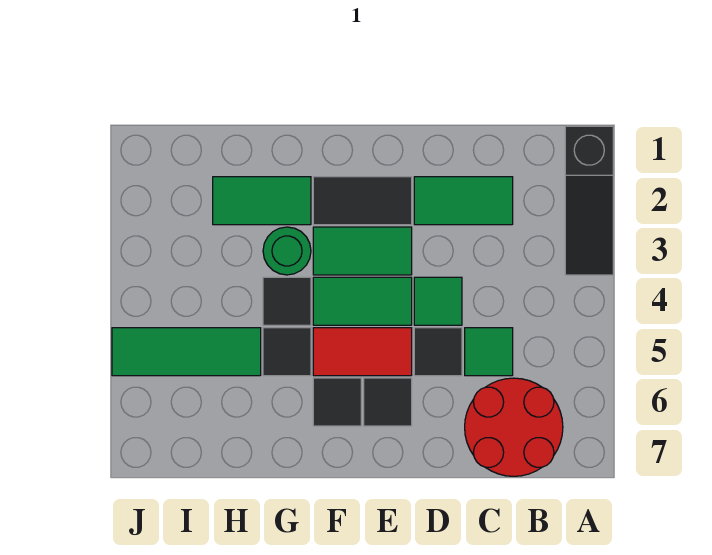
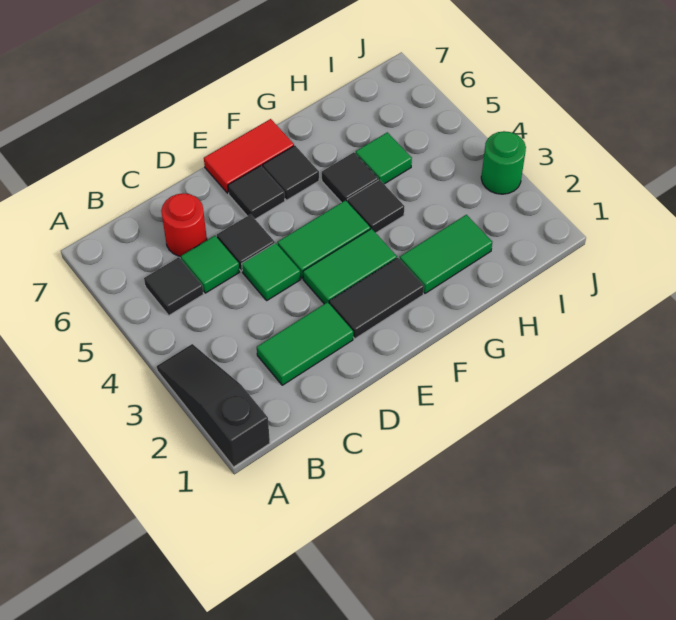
none -> black tile B5 level 1
red round brick B6:C7 level 1 -> red round brick C6 level 1
red tile E5:F5 level 1 -> red tile E7:F7 level 1
green round brick G3 level 1 -> green round brick J3 level 1
green tile H5:J5 level 1 -> green tile H5 level 1

